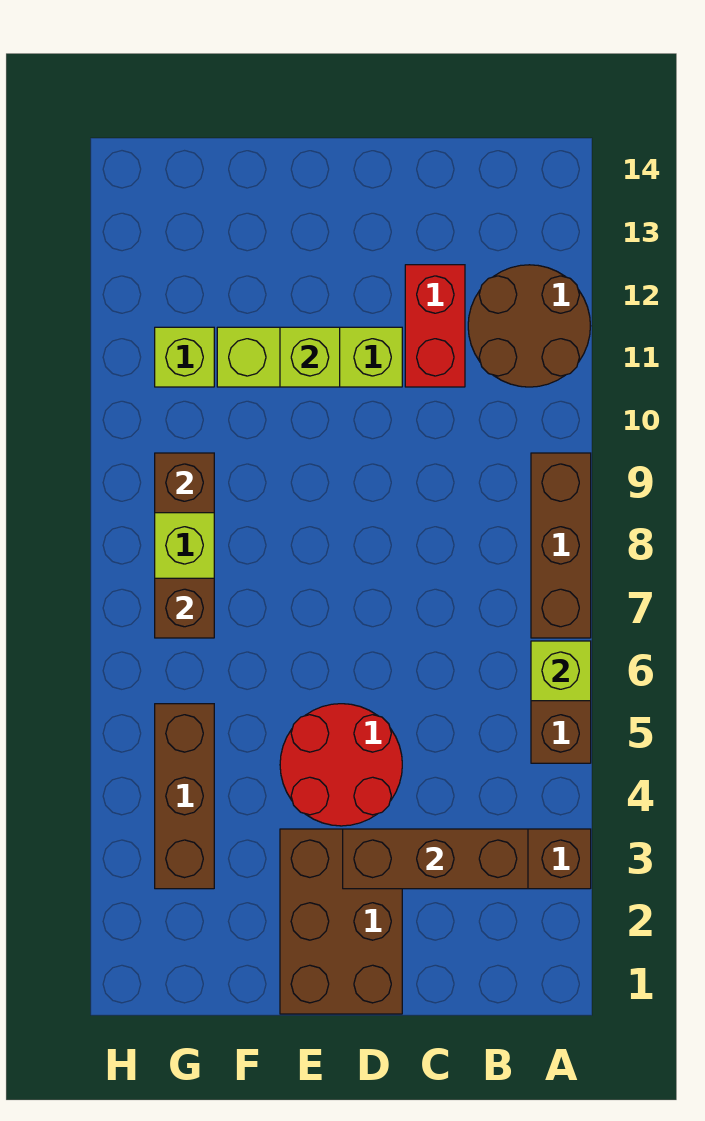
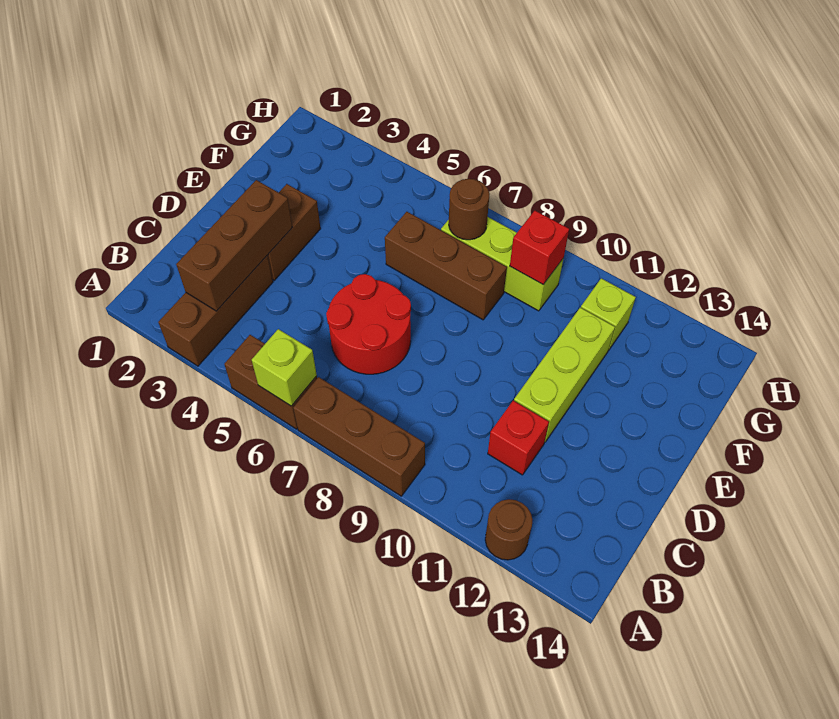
brown round brick A11:B12 level 1 -> brown round brick A12 level 1
red brick C11:C12 level 1 -> red brick C11 level 1
brown brick D1:E3 level 1 -> brown brick D3:E3 level 1
red round brick D4:E5 level 1 -> red round brick C6:D7 level 1
lime brick E11 level 2 -> none
brown brick G3:G5 level 1 -> brown brick F6:F8 level 1
brown brick G7 level 2 -> brown round brick G7 level 2
brown brick G9 level 2 -> red brick G9 level 2

